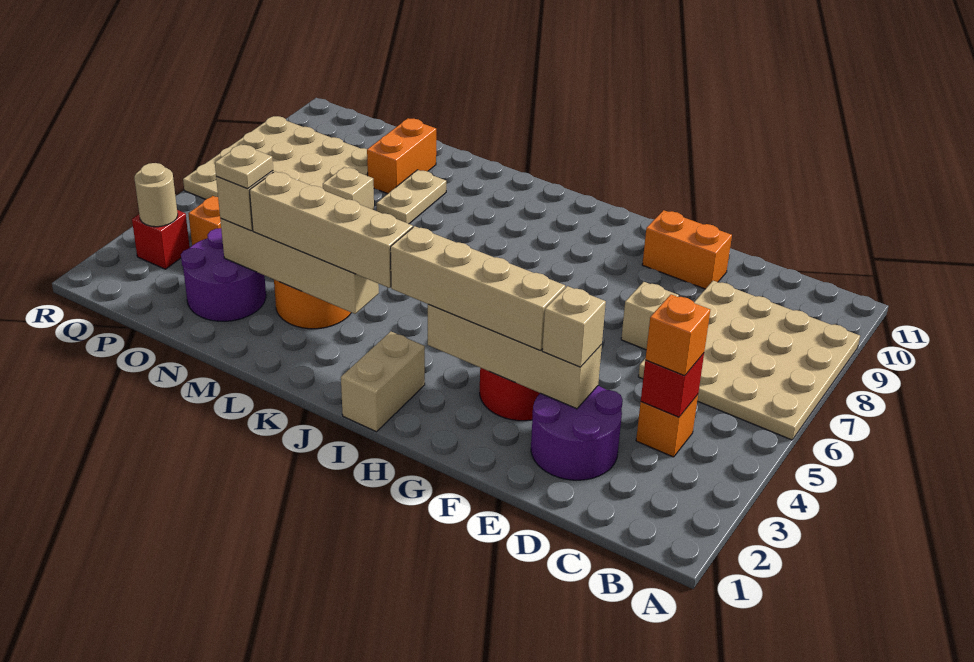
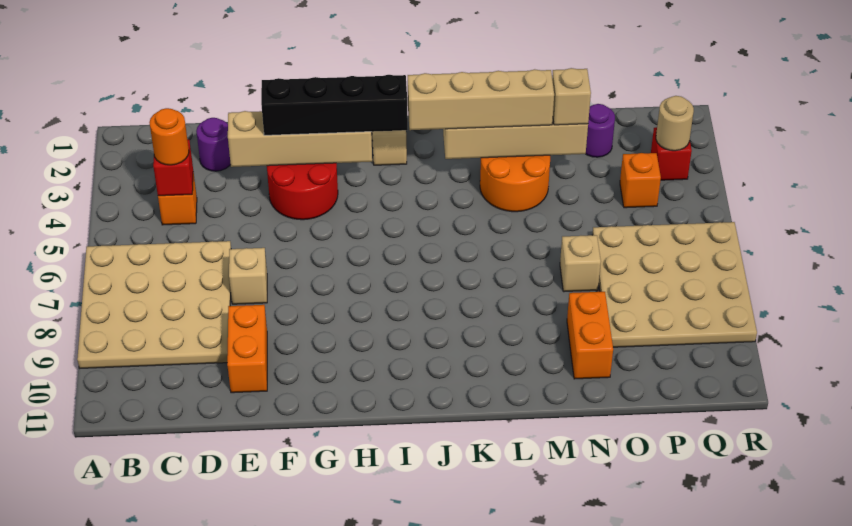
orange brick C4 level 3 -> orange round brick C4 level 3
purple round brick D2:E3 level 1 -> purple round brick D2 level 1
tan brick E3 level 3 -> none
orange brick E10:F10 level 1 -> orange brick E9:E10 level 1
tan brick F3:I3 level 3 -> black brick F3:I3 level 3
tan plate M8:M9 level 1 -> none
purple round brick N2:O3 level 1 -> purple round brick O2 level 1
tan plate N3 level 4 -> none

